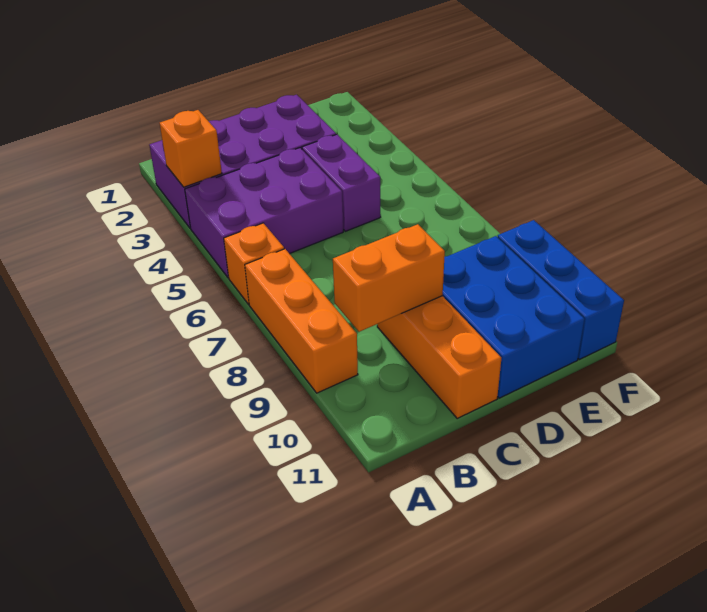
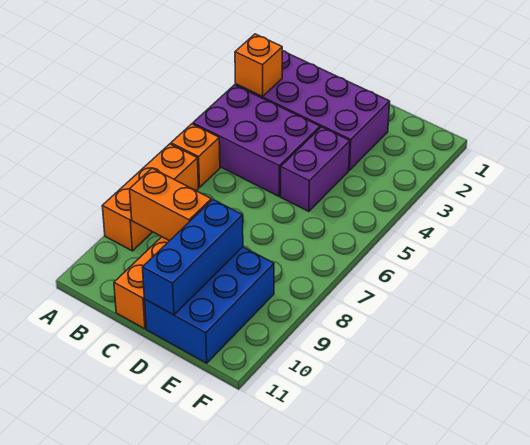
blue brick F9:F11 level 1 -> blue brick D9:D11 level 2

